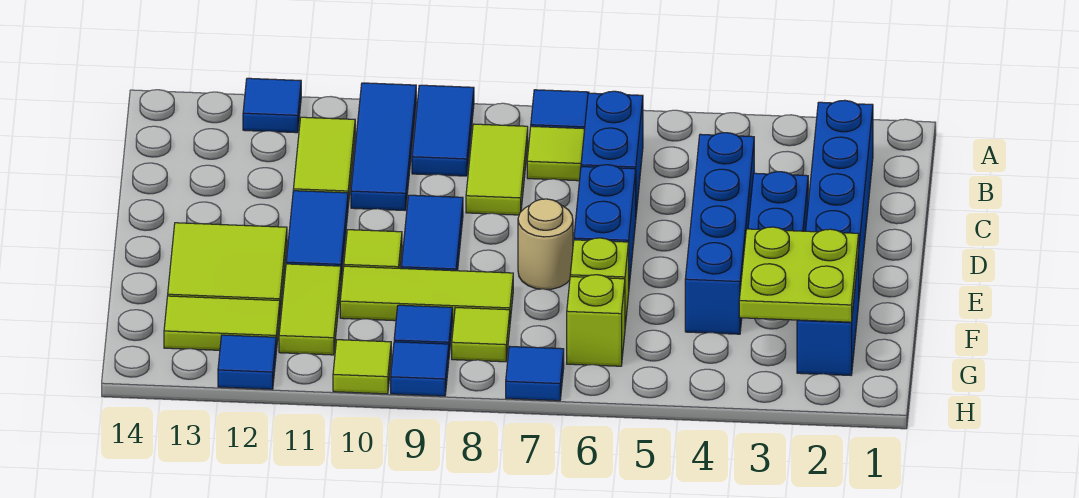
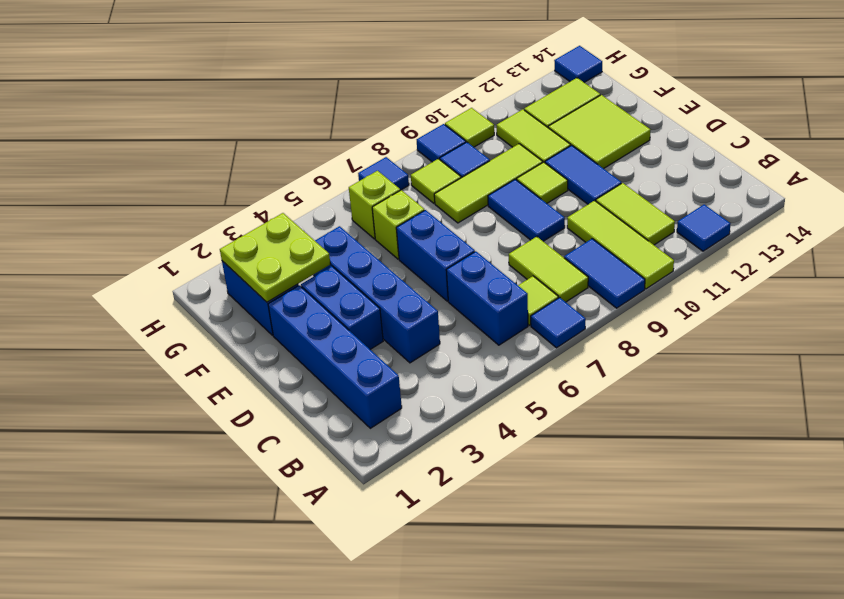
blue tile A10:C10 level 1 -> lime tile A10:C10 level 1
tan round brick E7 level 1 -> none
blue tile H12 level 1 -> blue tile H14 level 1

